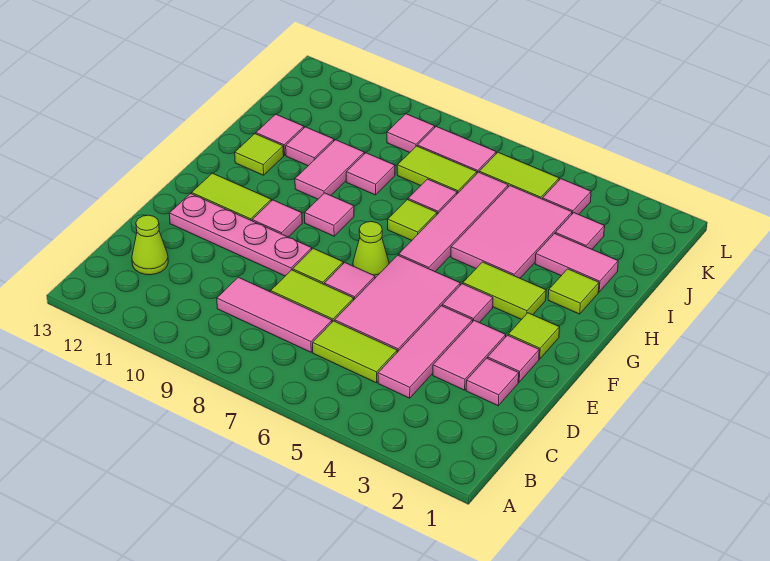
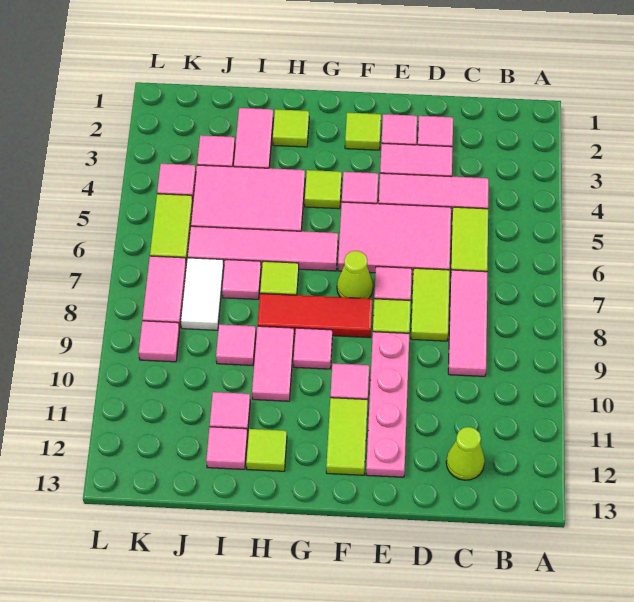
none -> red tile F8:H8 level 1
lime tile G3:G4 level 1 -> lime tile G4 level 1
pink tile H10:I10 level 1 -> pink tile H9:H10 level 1
lime tile J7:J8 level 1 -> white tile J7:J8 level 1

